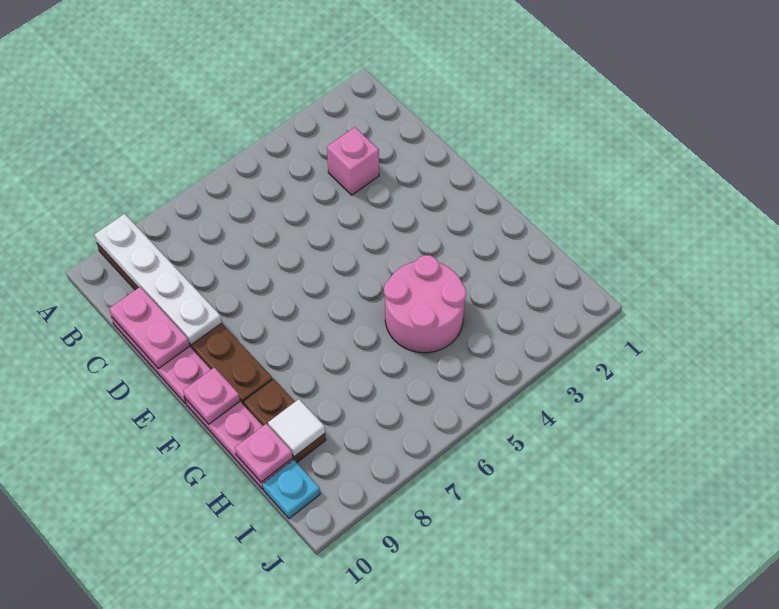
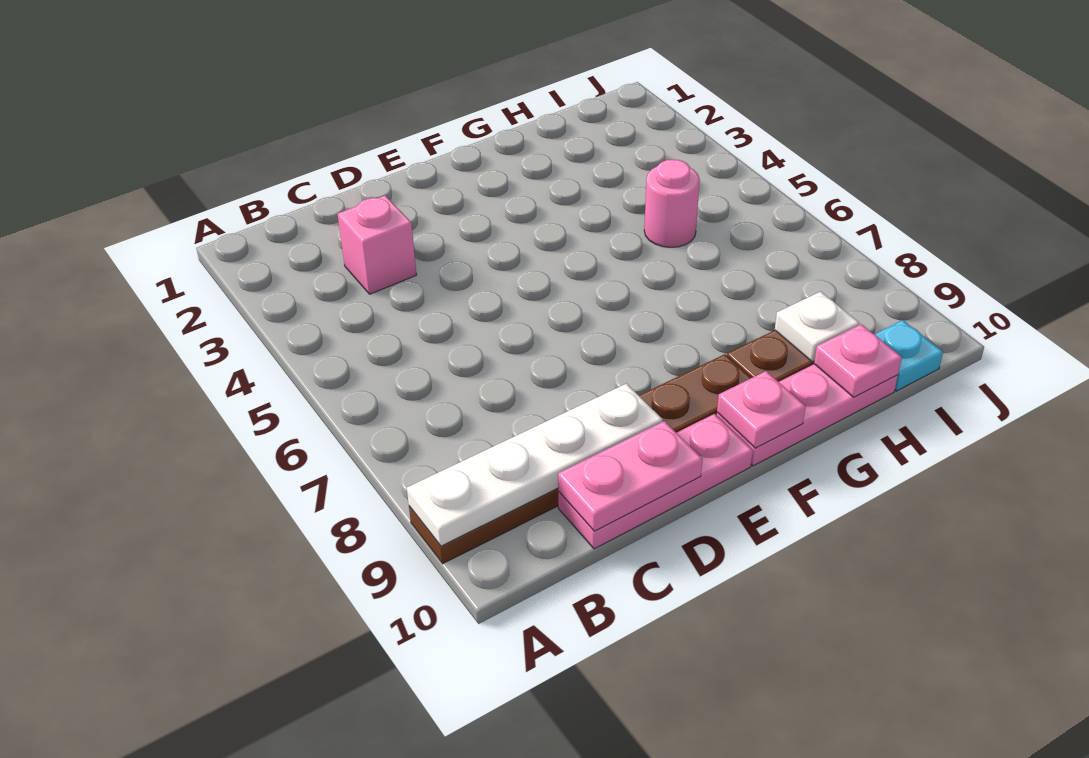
pink round brick G4:H5 level 1 -> pink round brick H5 level 1
white tile H9 level 2 -> white plate H9 level 2

